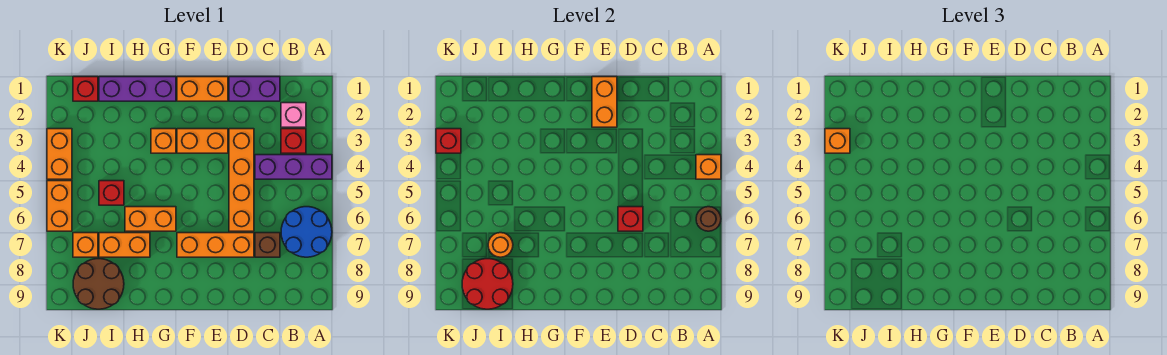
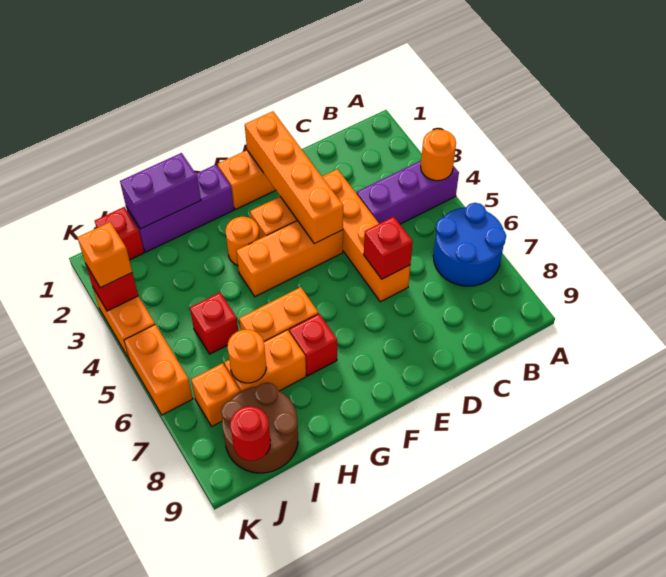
orange brick A4 level 2 -> orange round brick A4 level 2
brown round brick A6 level 2 -> none
pink brick B2 level 1 -> none
red brick B3 level 1 -> red brick G7 level 1
purple brick C1:D1 level 1 -> purple brick H1:I1 level 2
brown brick C7 level 1 -> none
orange brick D7:F7 level 1 -> orange brick E4:G4 level 1
orange brick E1:E2 level 2 -> orange brick E1:E4 level 2
orange brick G3 level 1 -> orange round brick G3 level 1
red round brick I8:J9 level 2 -> red round brick J9 level 2

